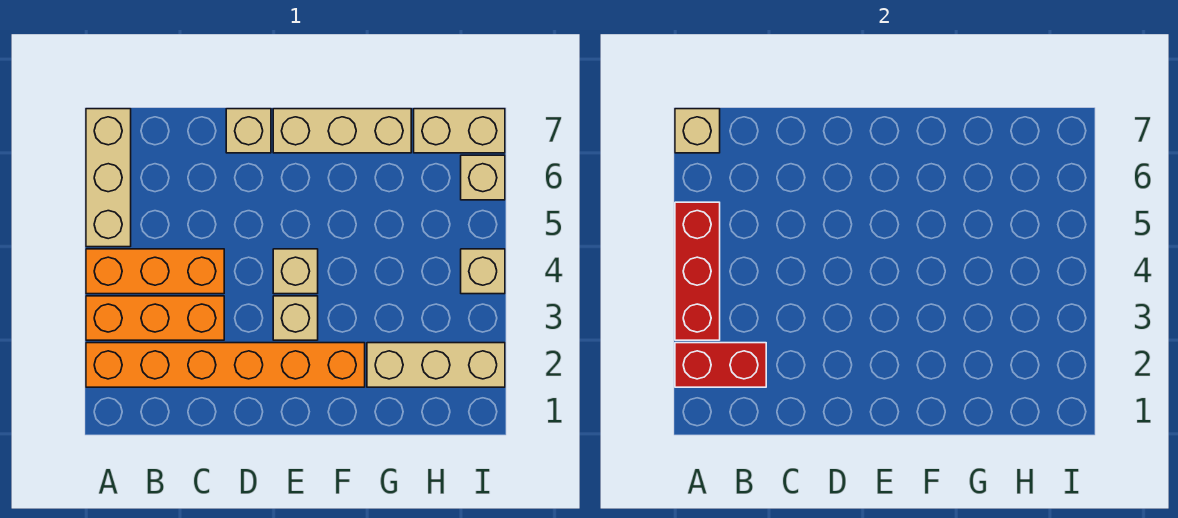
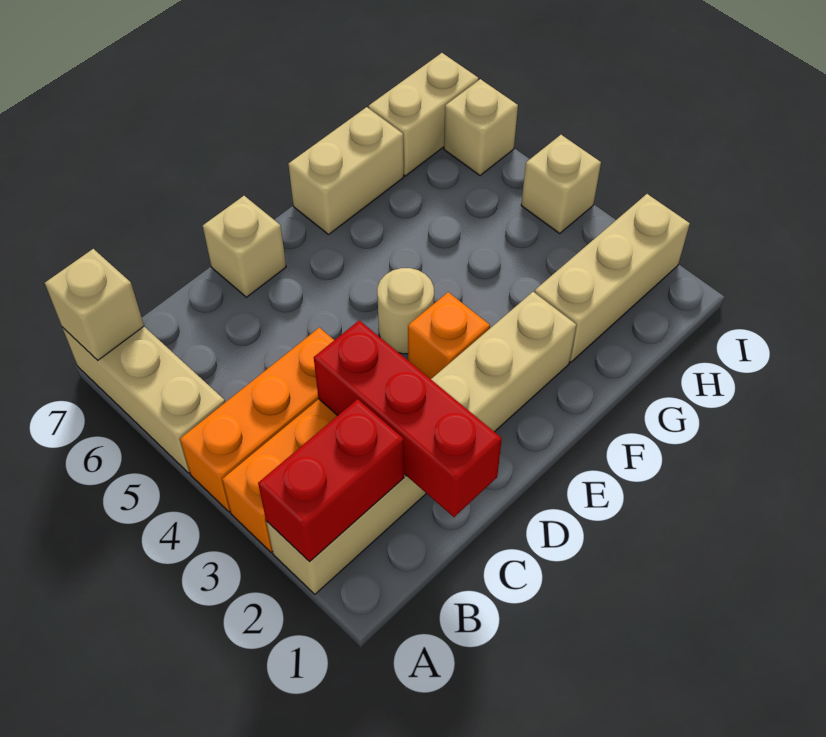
orange brick A2:F2 level 1 -> tan brick A2:F2 level 1
red brick A3:A5 level 2 -> red brick C1:C3 level 2
tan brick E3 level 1 -> orange brick E3 level 1
tan brick E4 level 1 -> tan round brick E4 level 1
tan brick E7:G7 level 1 -> tan brick F7:G7 level 1

